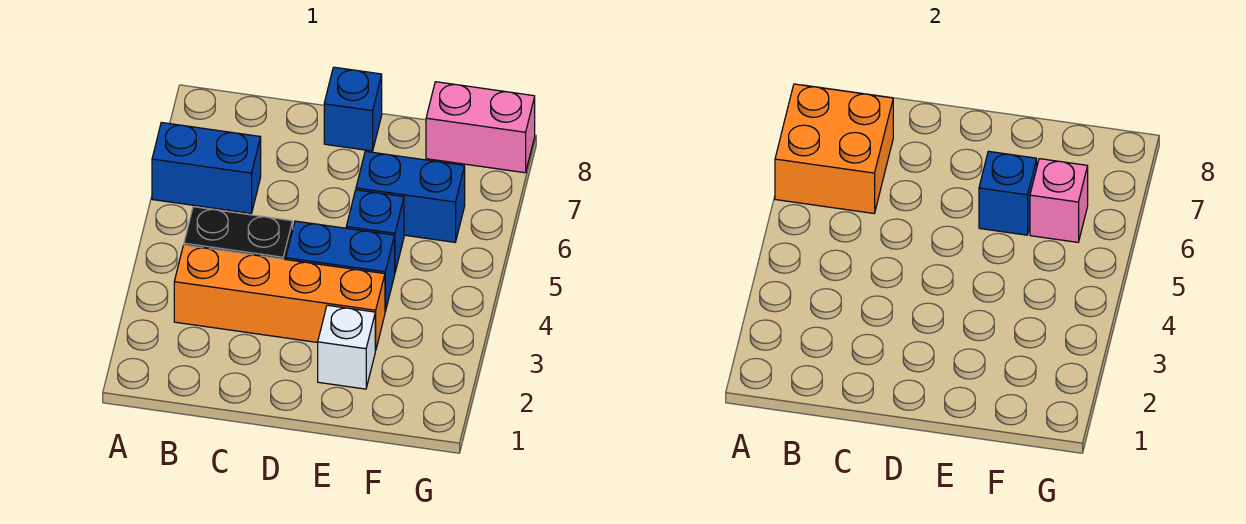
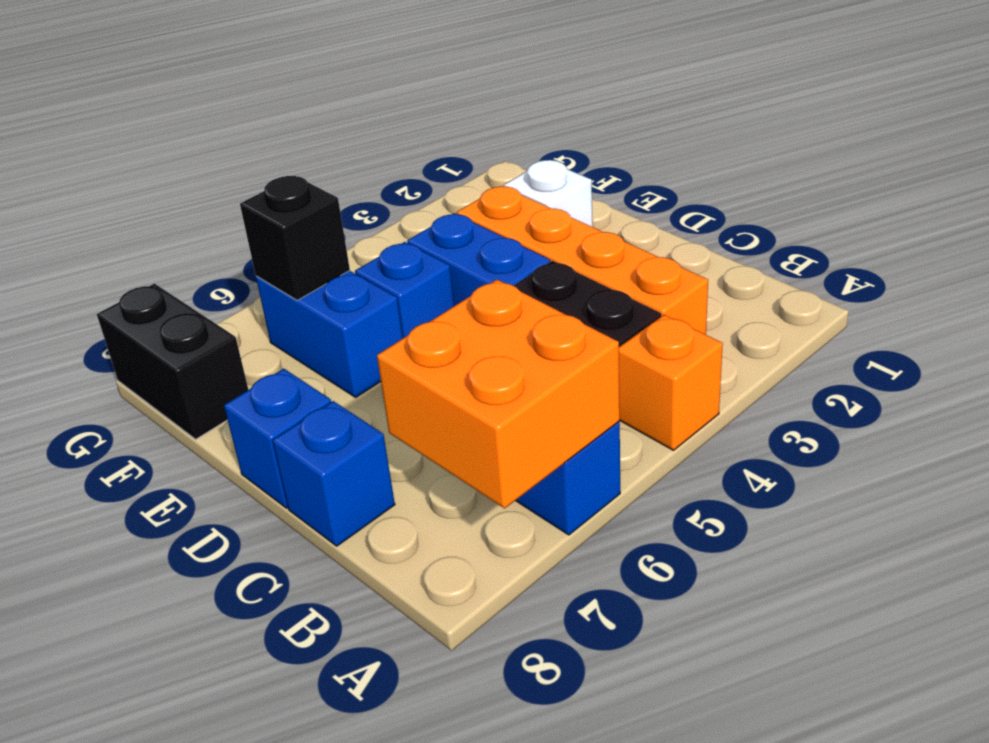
none -> orange brick A4 level 1
blue brick E6 level 2 -> blue brick C8 level 1
pink brick F6 level 2 -> black brick F6 level 2
pink brick F8:G8 level 1 -> black brick F8:G8 level 1

